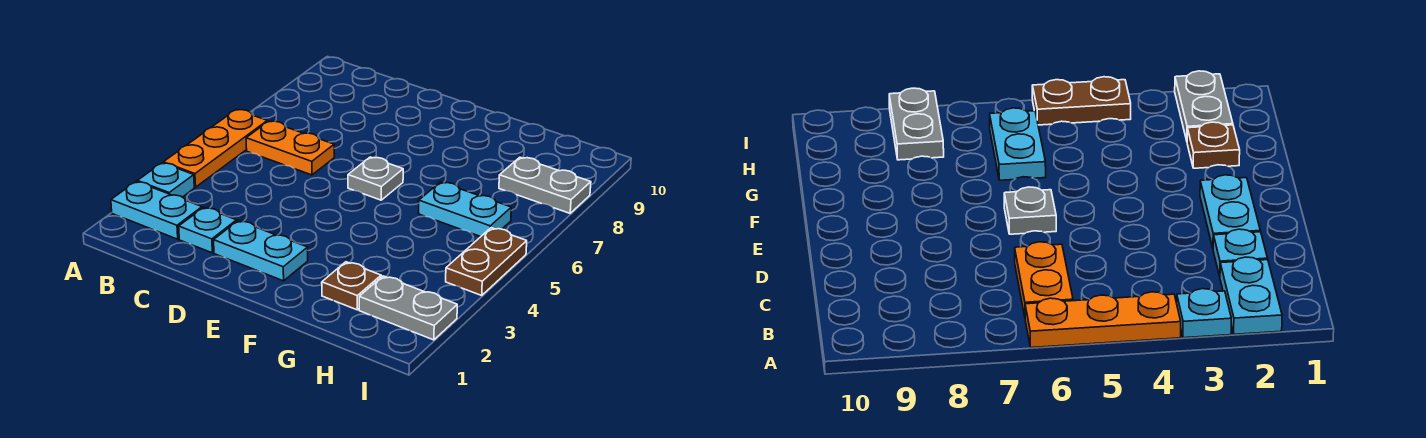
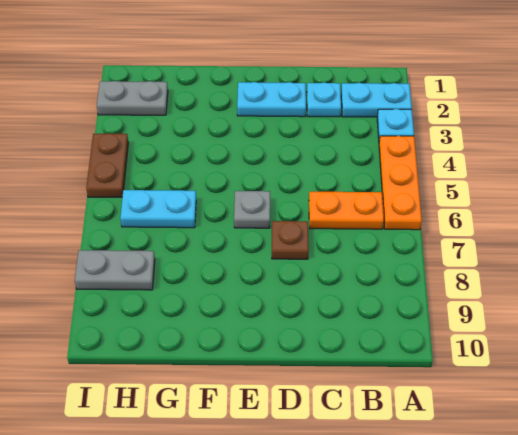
brown plate G2 level 1 -> brown plate D7 level 1

